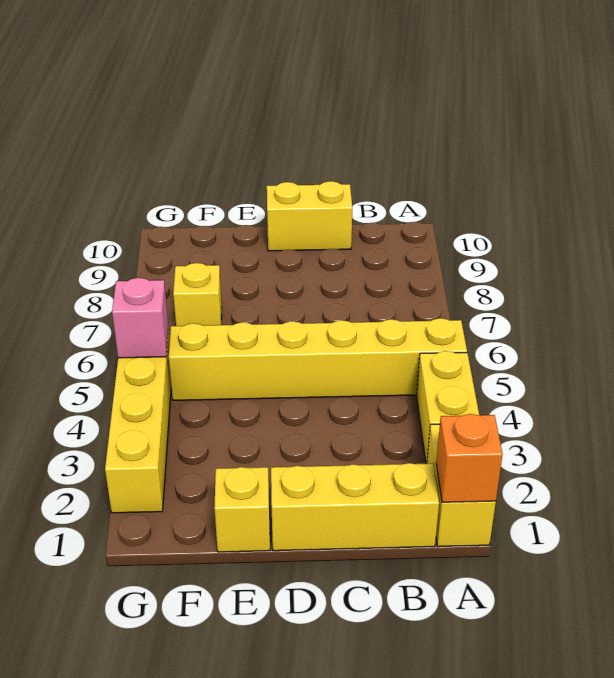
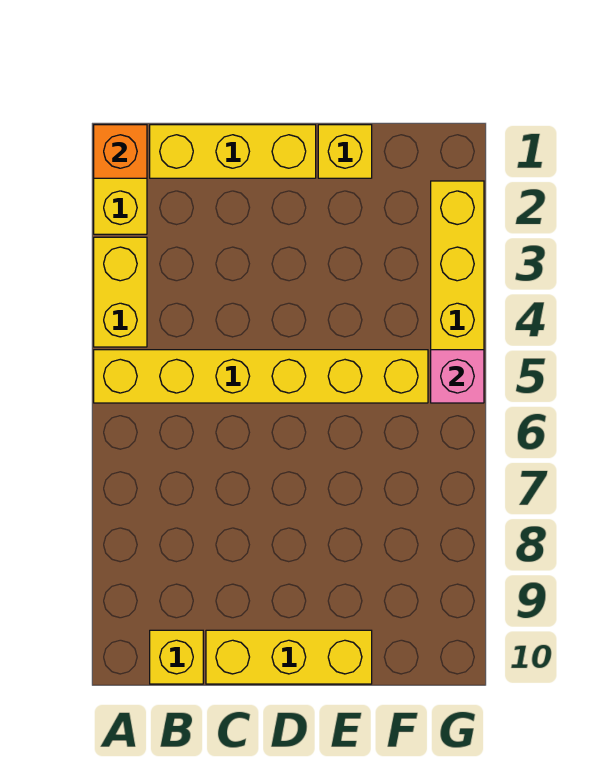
yellow brick C10:D10 level 1 -> yellow brick C10:E10 level 1
yellow brick F7 level 1 -> yellow brick B10 level 1

